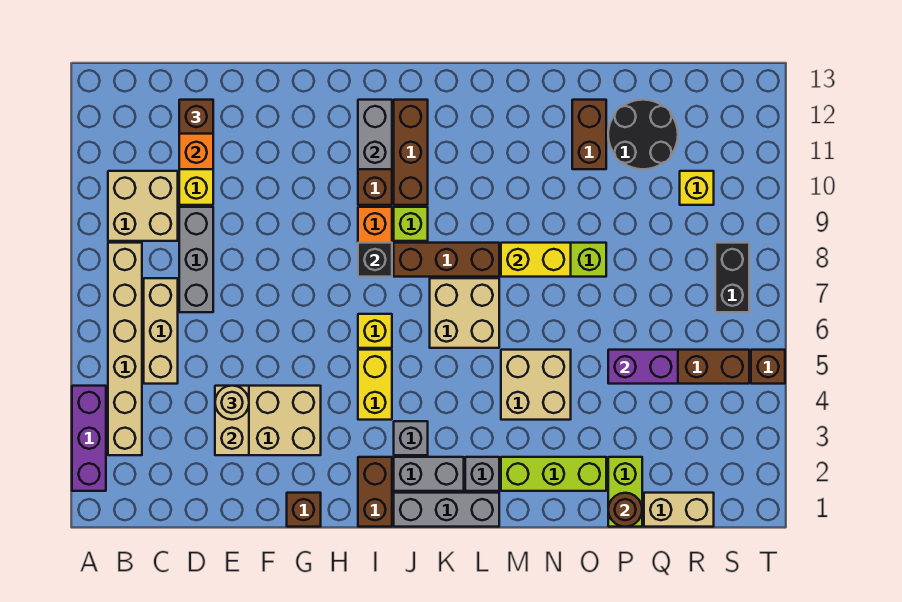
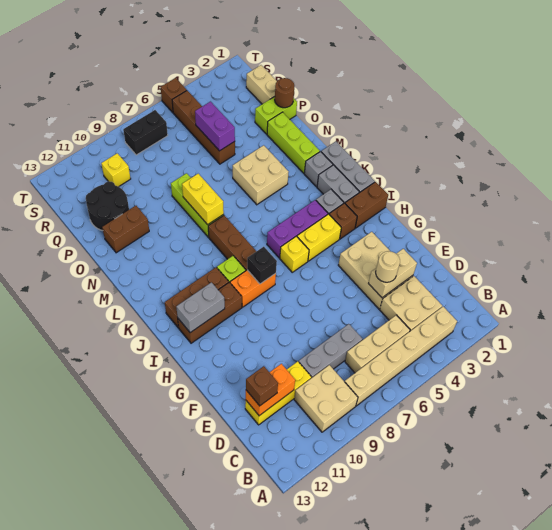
purple brick A2:A4 level 1 -> purple brick J4:J6 level 1
brown brick G1 level 1 -> brown brick I3 level 1
tan brick K6:L7 level 1 -> tan brick C3:D4 level 1

